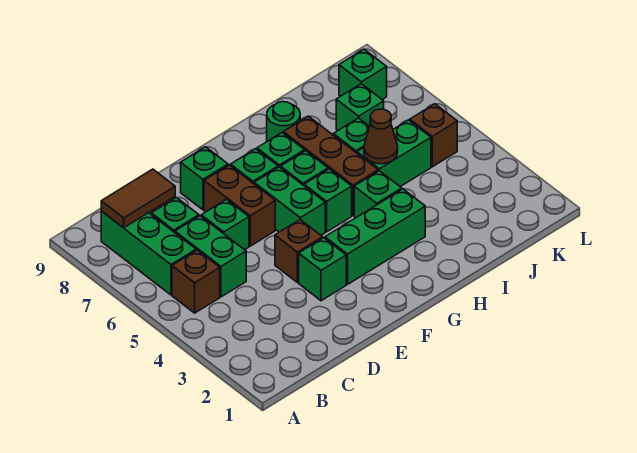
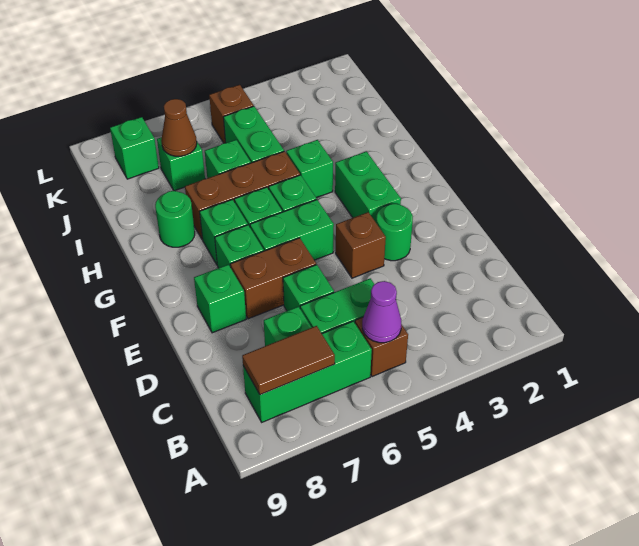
none -> purple cone B5 level 2
brown tile B8:C8 level 2 -> brown tile B7:B8 level 2
green brick E3 level 1 -> green round brick E3 level 1
green brick F3:H3 level 1 -> green brick F3:G3 level 1
brown cone I5 level 2 -> brown cone J7 level 2

